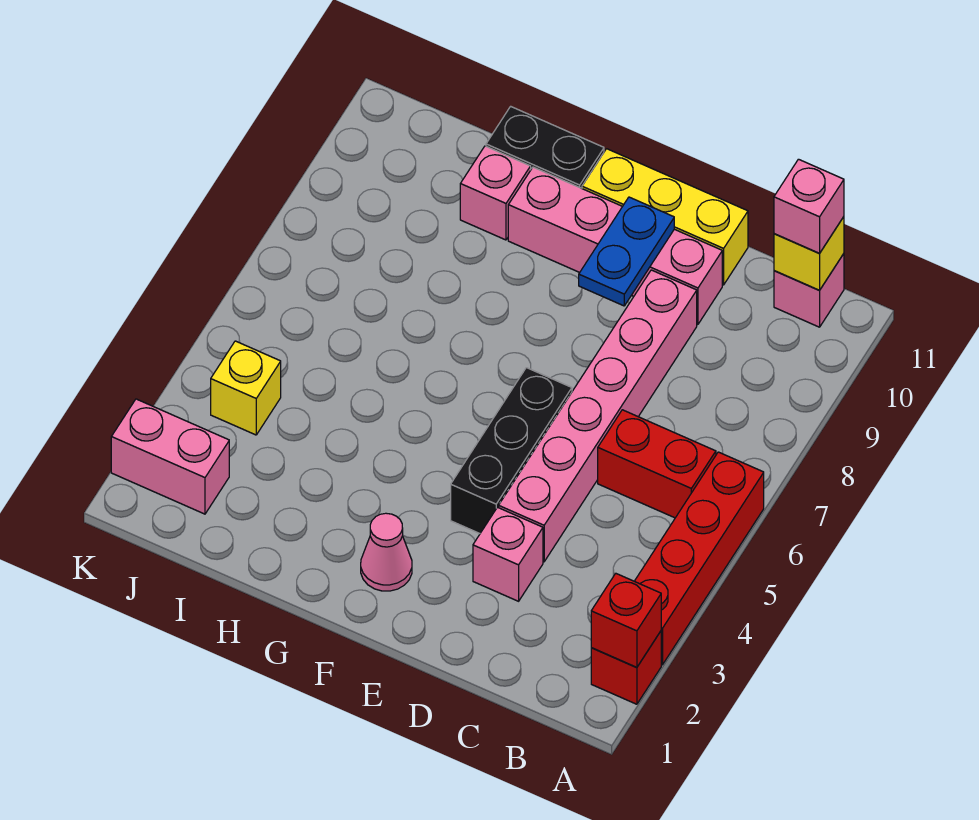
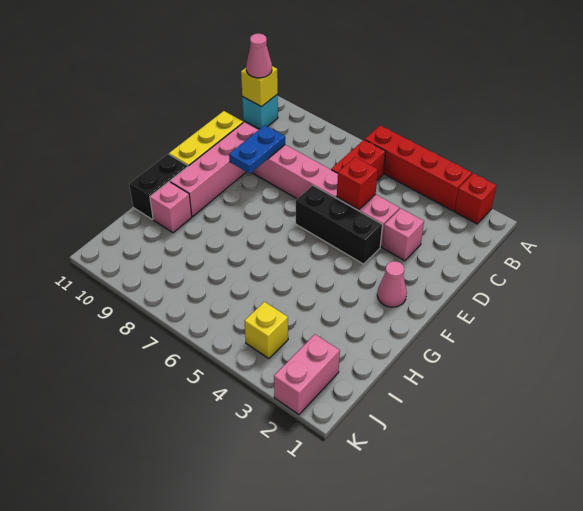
red brick A2 level 2 -> red brick D5 level 2
pink brick B11 level 1 -> cyan brick B11 level 1
pink brick B11 level 3 -> pink cone B11 level 3
blue plate E9:E10 level 2 -> blue plate D9:E9 level 2

